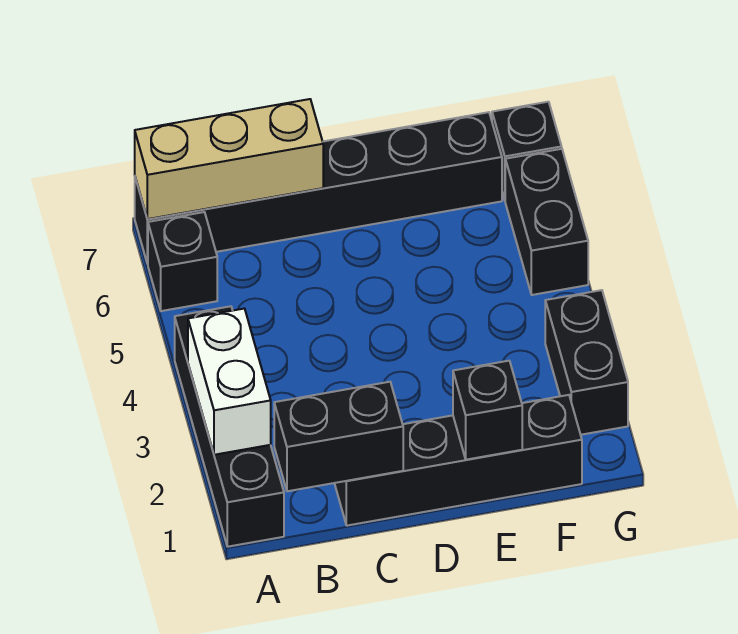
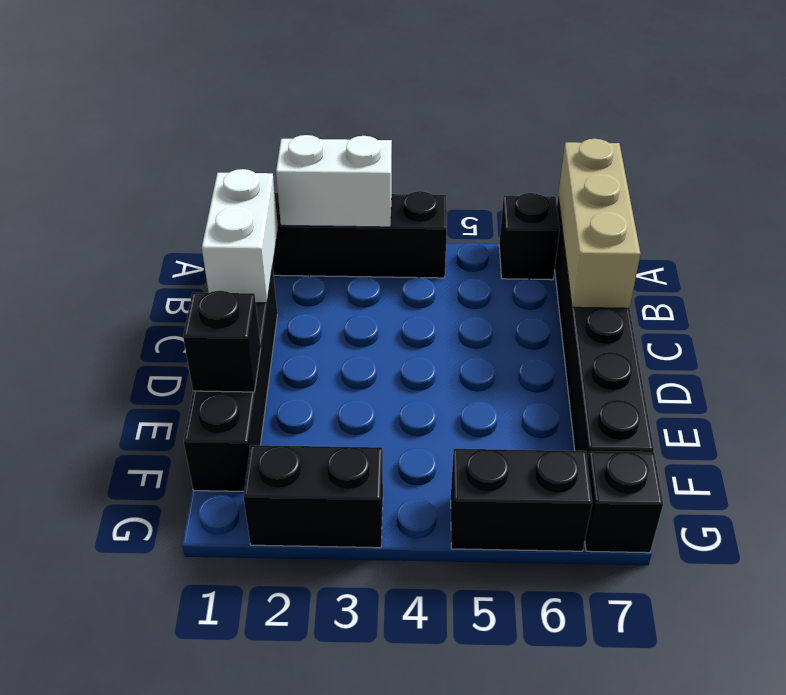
black brick B1:C1 level 2 -> white brick B1:C1 level 2

